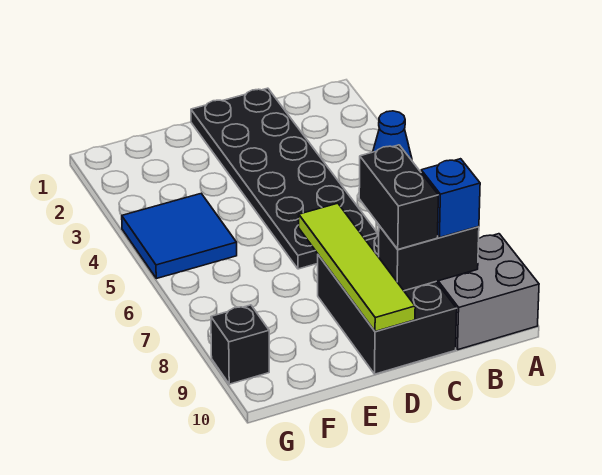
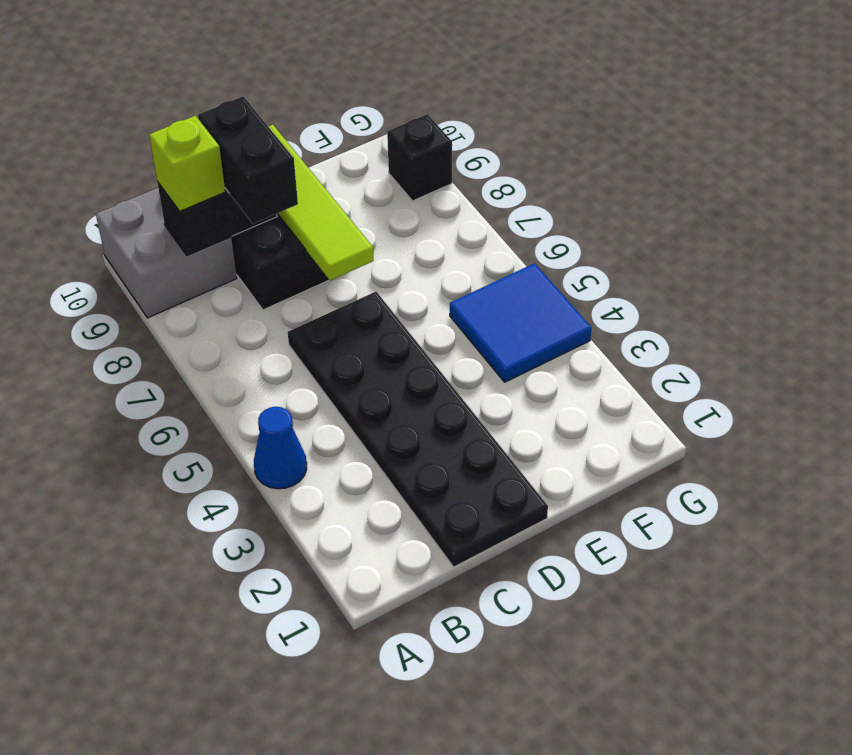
blue brick B9 level 3 -> lime brick B9 level 3

